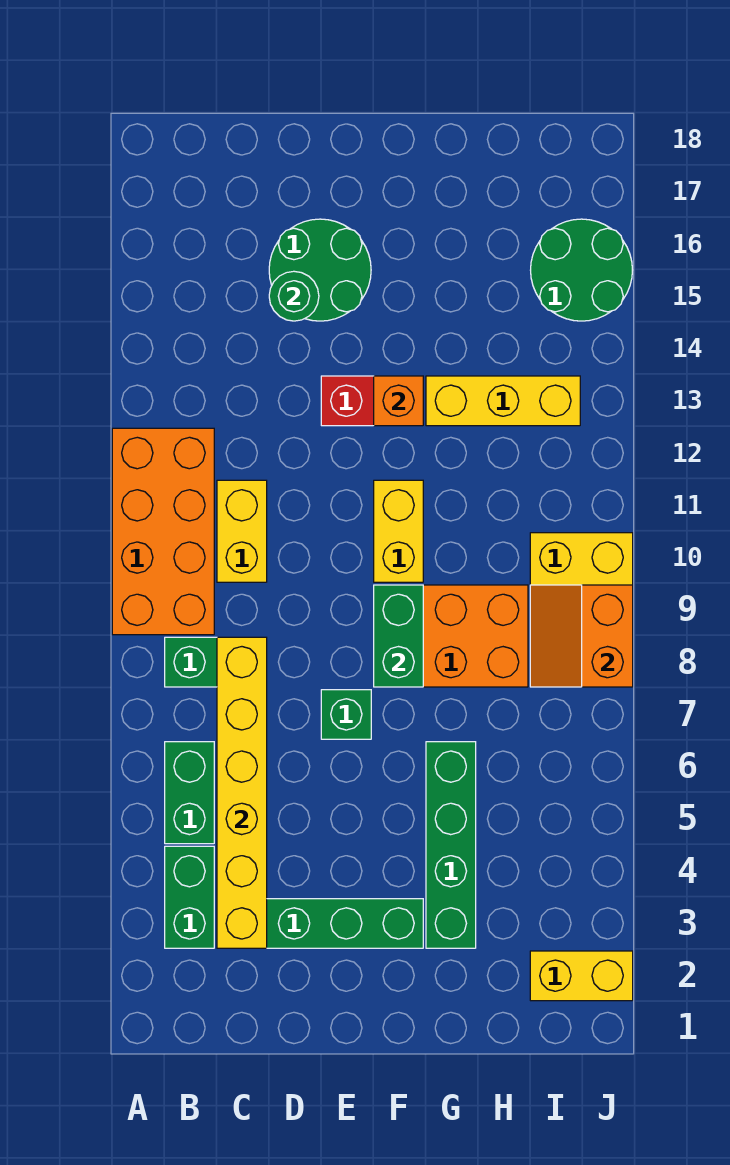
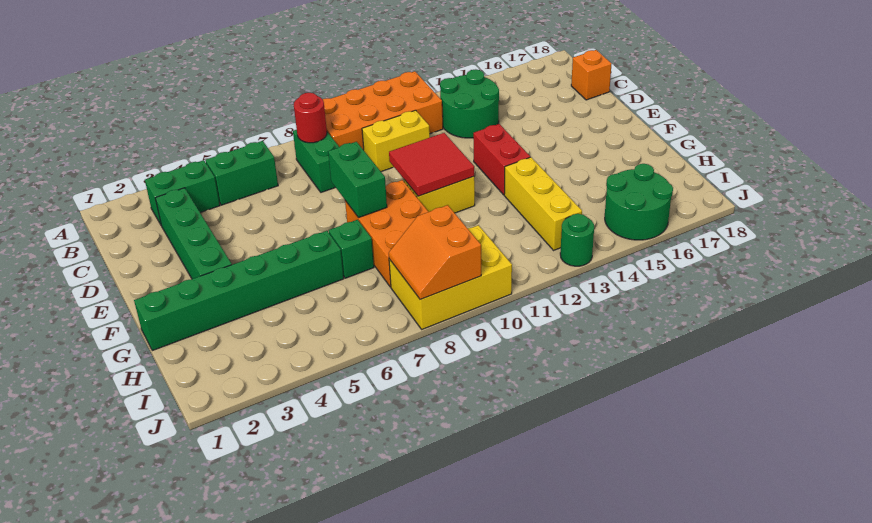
none -> red round brick B8 level 2
yellow brick C3:C8 level 2 -> none
green round brick D15:E16 level 1 -> green round brick B13:C14 level 1
green round brick D15 level 2 -> green round brick J13 level 1
green brick E7 level 1 -> green brick G7 level 1
none -> red tile E10:F11 level 2
green brick F8:F9 level 2 -> green brick E8:F8 level 2
orange brick F13 level 2 -> orange brick C18 level 1
green brick G3:G6 level 1 -> green brick G1:G6 level 1
yellow brick I2:J2 level 1 -> none
orange slope I8:J9 level 2 top J -> orange slope I8:J9 level 2 top 9

